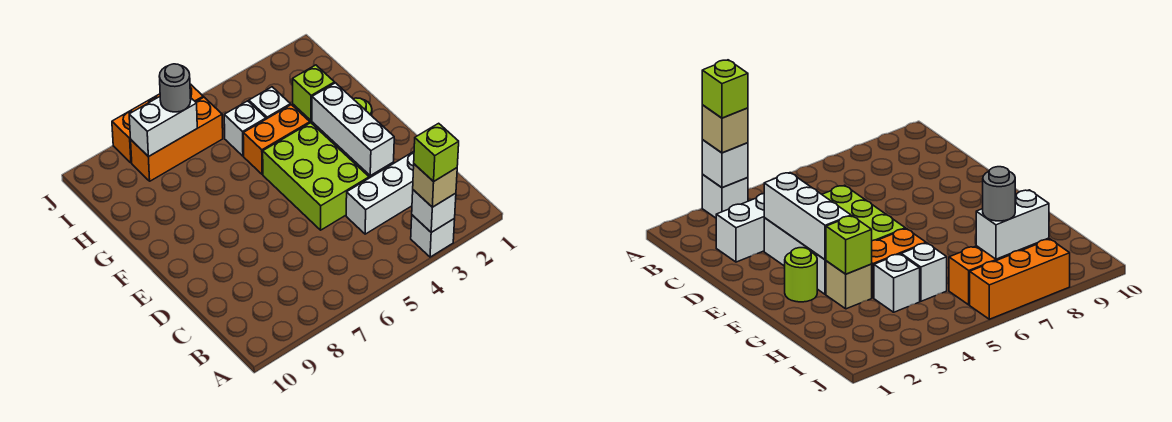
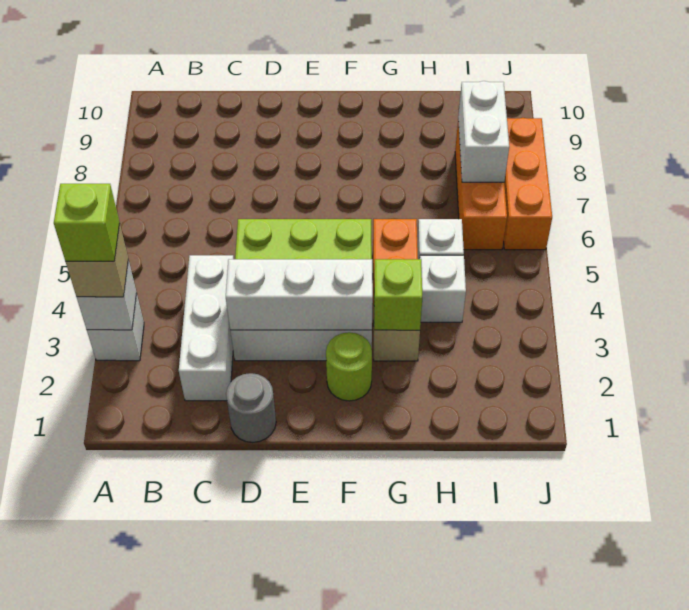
grey round brick I7 level 3 -> grey round brick D1 level 1

